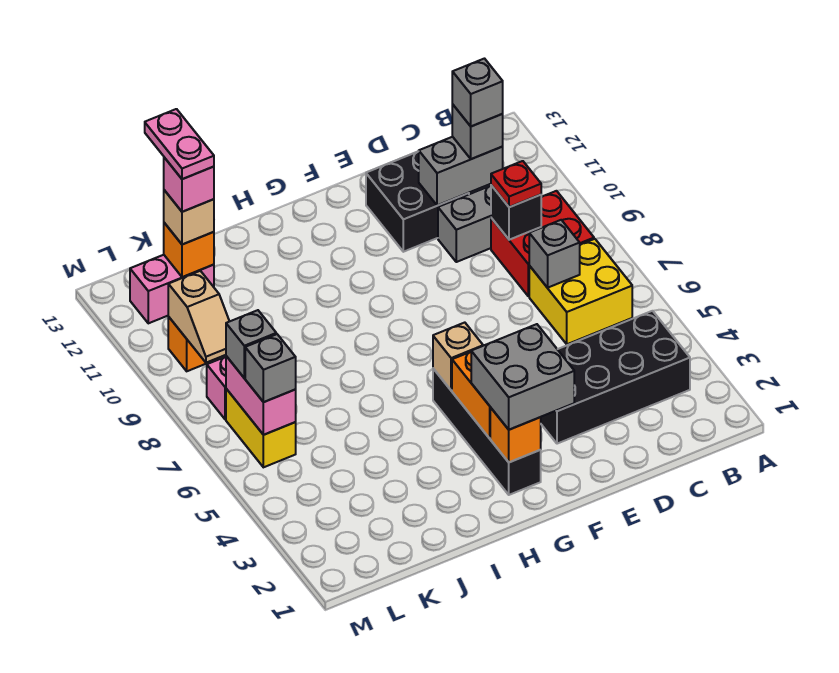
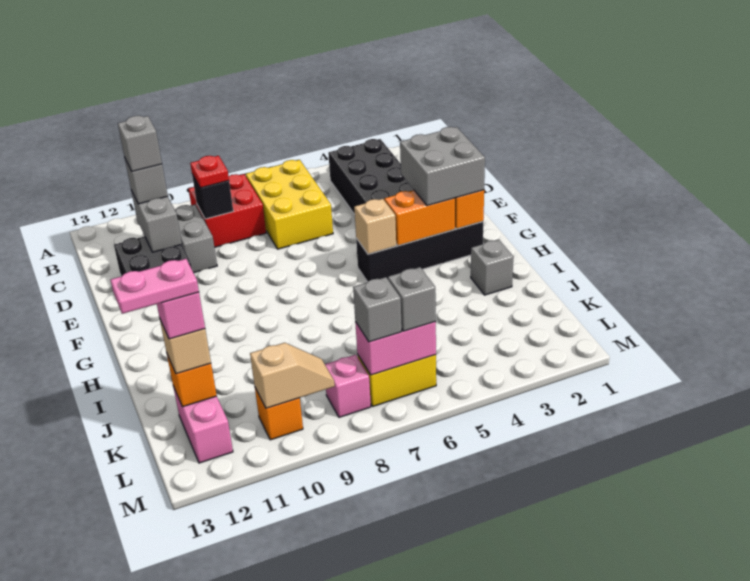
yellow brick B6:C7 level 1 -> yellow brick B6:D7 level 1
grey brick C7 level 2 -> grey brick I2 level 1

